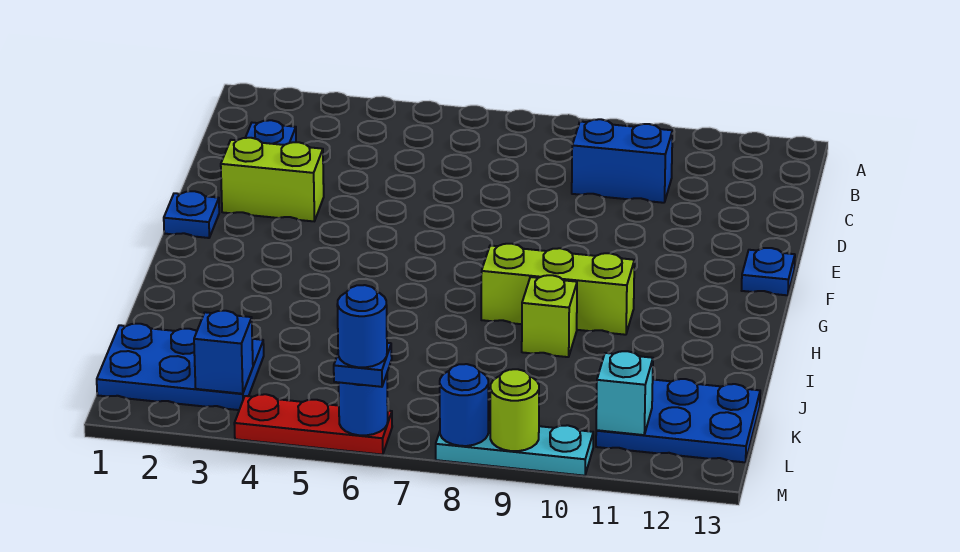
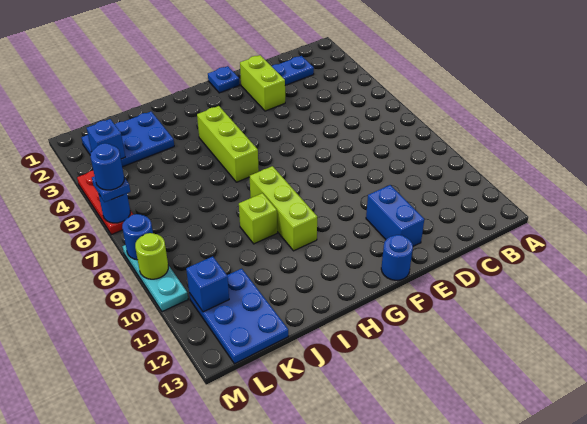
blue brick C9:C10 level 1 -> blue brick E11:E12 level 1
blue plate F13 level 1 -> blue round brick F13 level 1
none -> lime brick H4:H6 level 1
blue plate K1:L3 level 1 -> blue plate J2:L3 level 1
cyan brick L11 level 2 -> blue brick L11 level 2

